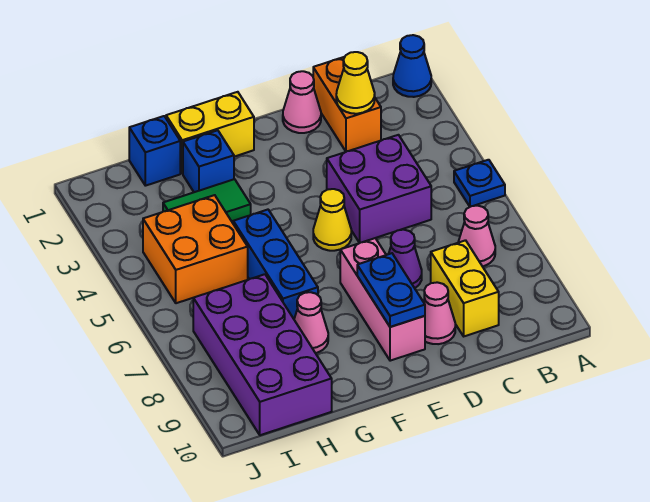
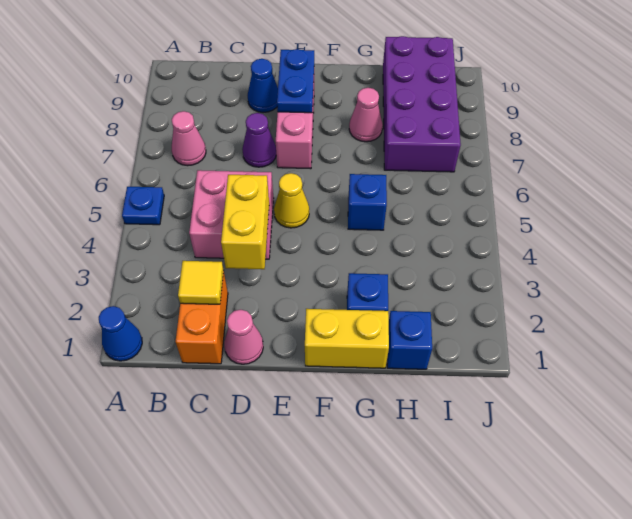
yellow cone C2 level 2 -> yellow tile C2 level 2
purple brick C4:D5 level 1 -> pink brick C4:D5 level 1
yellow brick C8:C9 level 1 -> yellow brick D3:D4 level 2
pink cone D9 level 1 -> blue cone D9 level 1
green tile G3:H3 level 1 -> none
blue brick G5:G7 level 1 -> blue brick G5 level 1
orange brick H4:I5 level 1 -> none

